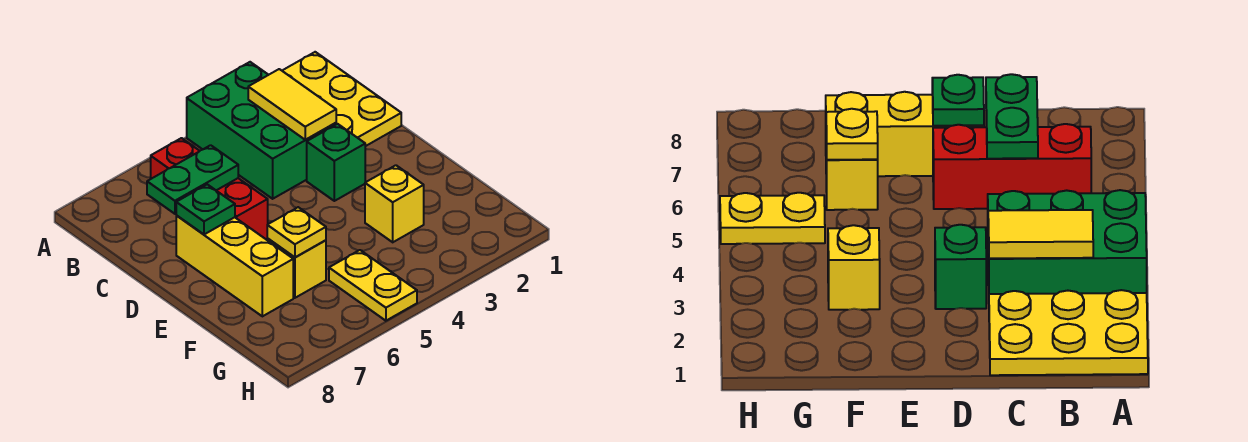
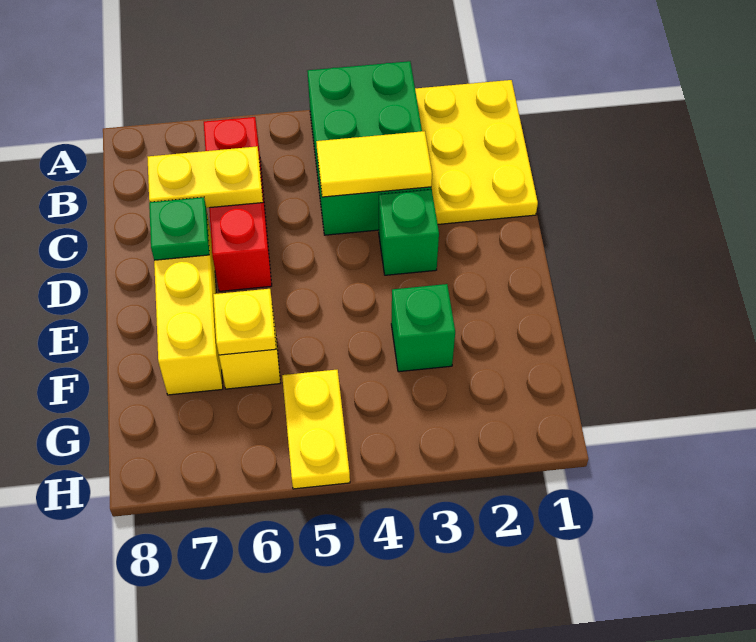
yellow tile B3:C3 level 2 -> yellow tile C3:C4 level 2
green plate C6:C7 level 2 -> yellow plate C6:C7 level 2
yellow brick F3 level 1 -> green brick F3 level 1

